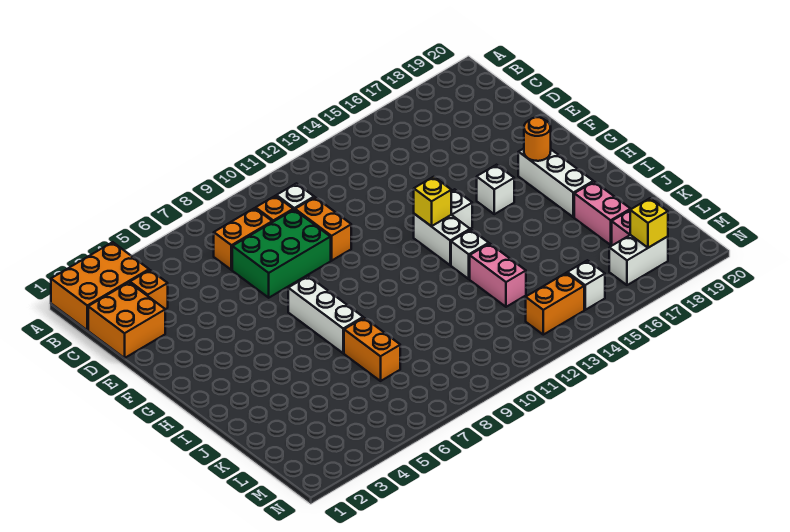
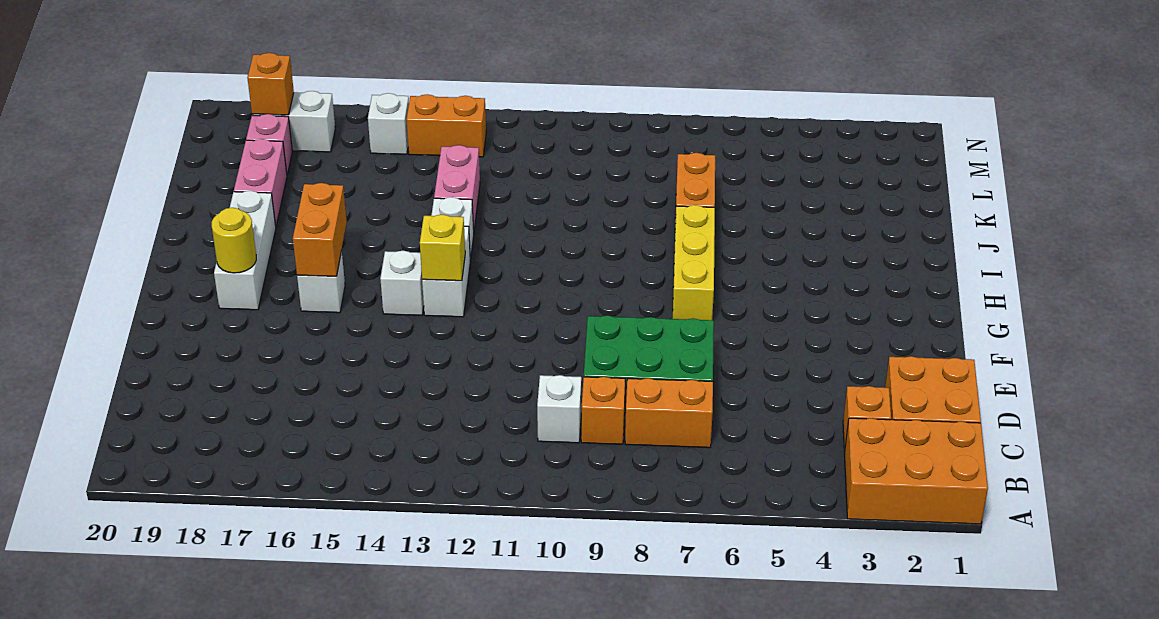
orange brick D10:E10 level 1 -> orange brick G16:H16 level 2
white brick G7:I7 level 1 -> yellow brick G7:I7 level 1
orange round brick G18 level 2 -> yellow round brick G18 level 2
yellow brick M18 level 2 -> orange brick M18 level 2

